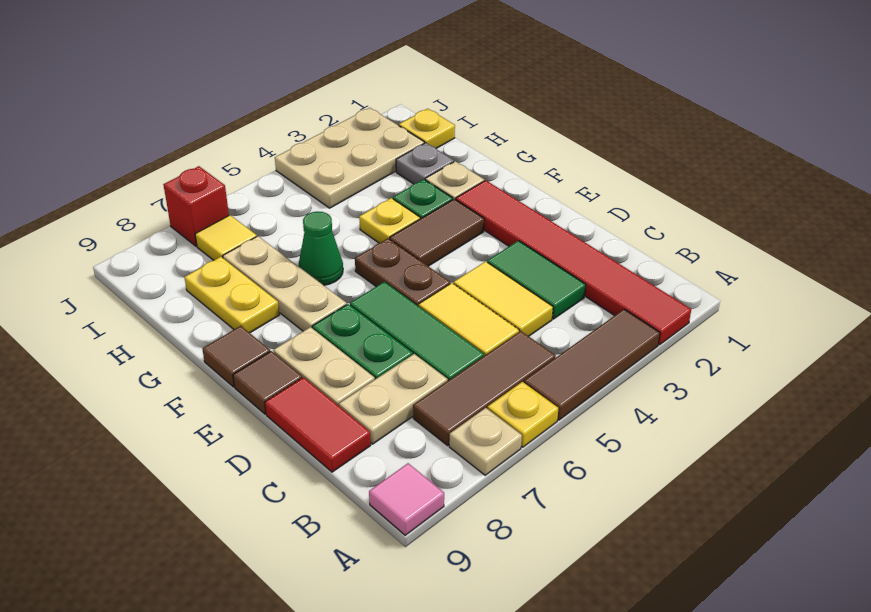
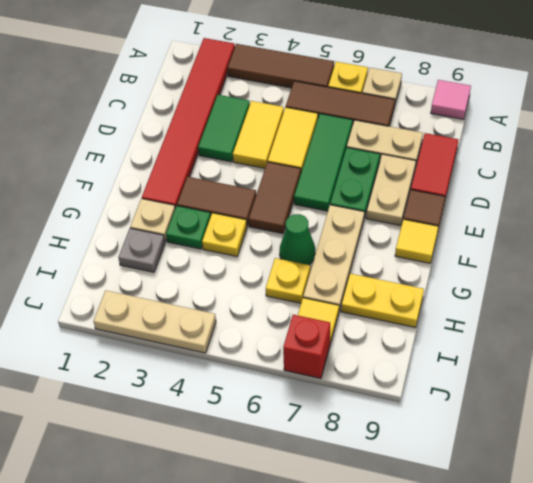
brown plate E5:F5 level 1 -> brown tile E5:F5 level 1
brown tile F9 level 1 -> yellow tile F9 level 1
yellow plate G8:H8 level 1 -> yellow plate H8:H9 level 1
yellow plate I1 level 1 -> yellow plate H6 level 1
tan plate I2:J4 level 1 -> tan plate J2:J4 level 1

